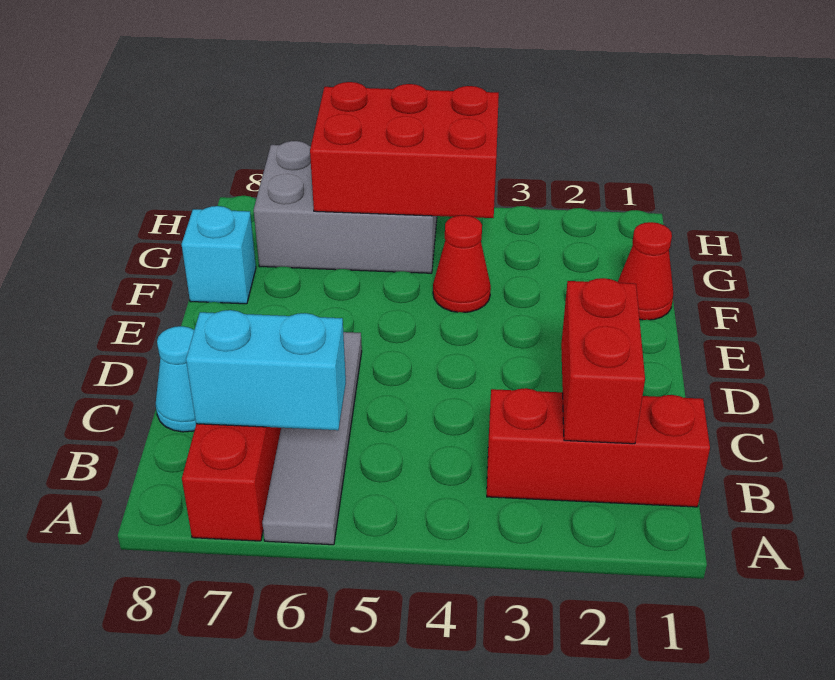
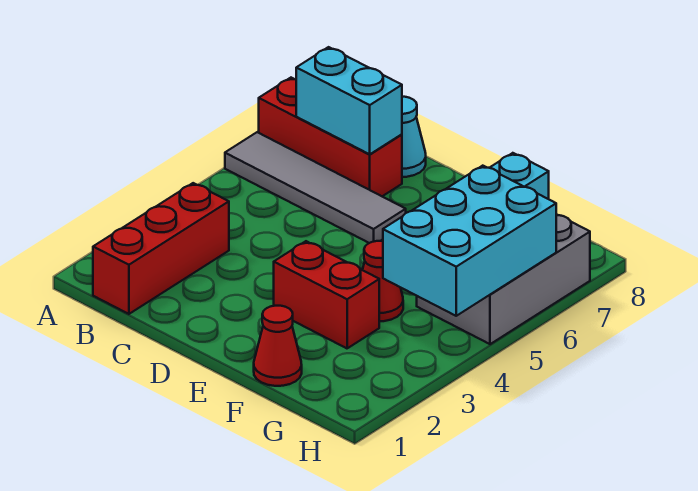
red brick B2:C2 level 2 -> red brick E3:F3 level 1
cyan brick B6:B7 level 2 -> cyan brick B7:C7 level 2
red brick G4:H6 level 2 -> cyan brick G4:H6 level 2

